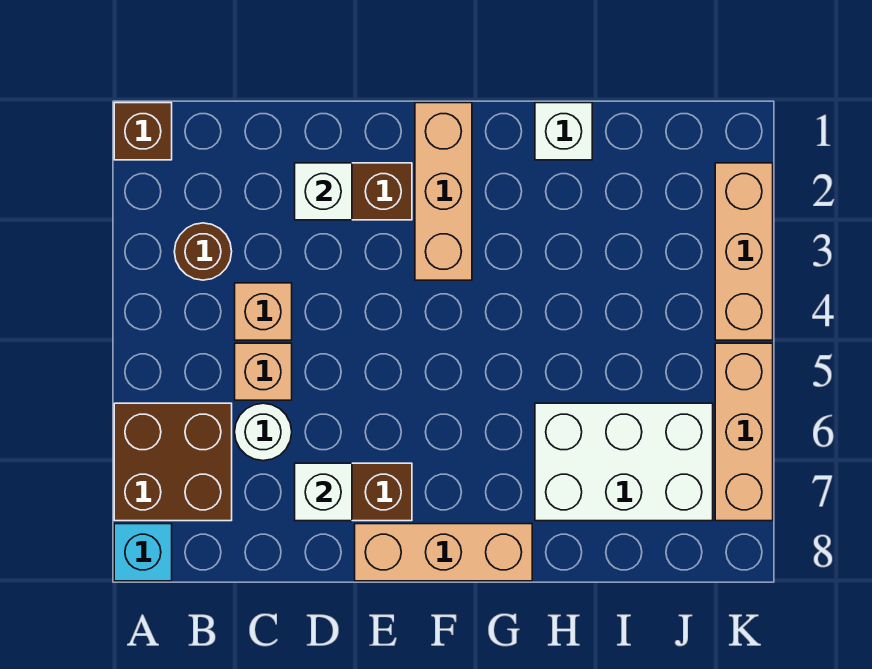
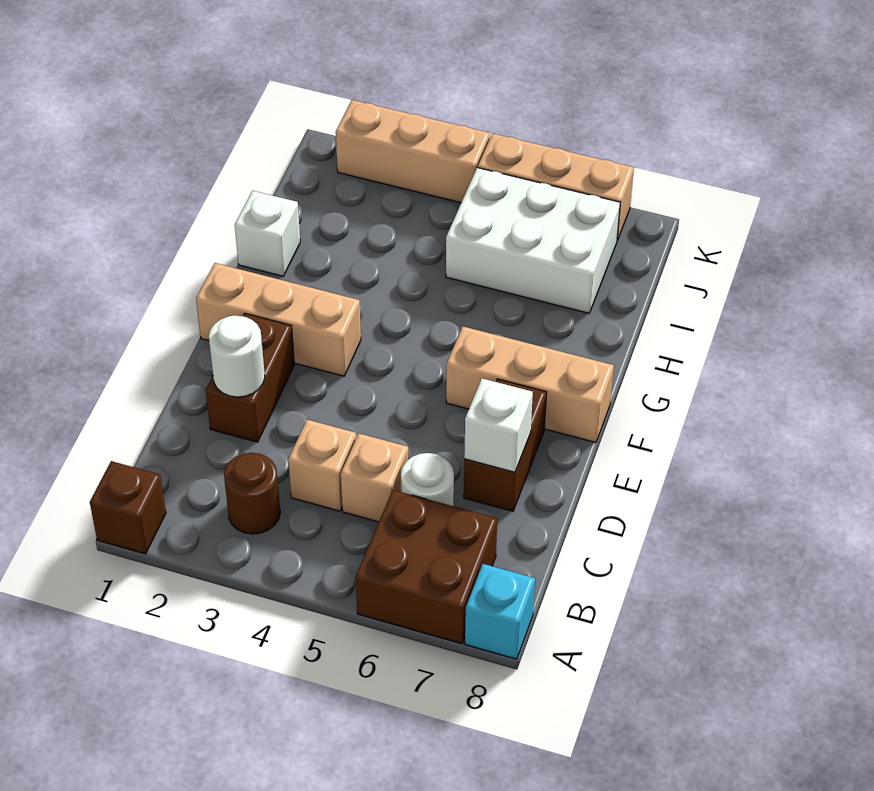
white brick D2 level 2 -> white round brick D2 level 2
tan brick E8:G8 level 1 -> tan brick F6:F8 level 1
white brick H6:J7 level 1 -> white brick I5:J7 level 1

